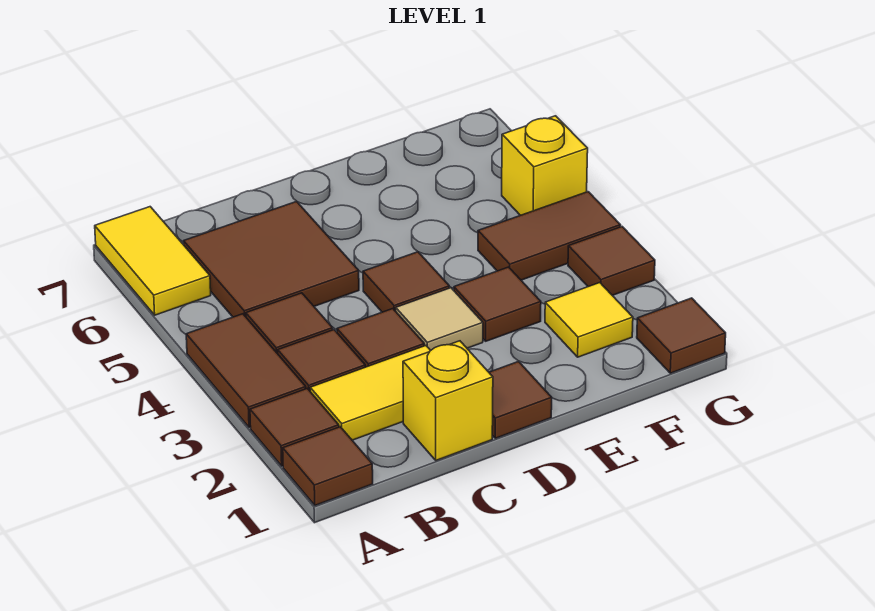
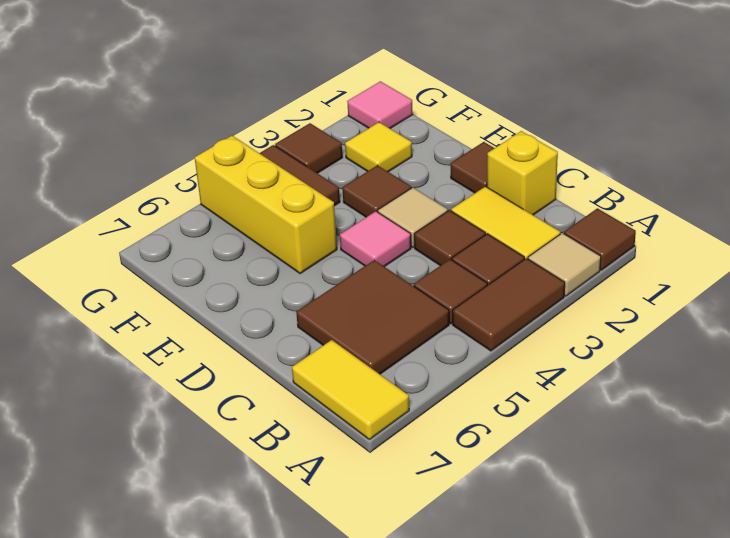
brown tile A2 level 1 -> tan tile A2 level 1
yellow tile A6:A7 level 1 -> yellow tile A7:B7 level 1
brown tile D4 level 1 -> pink tile D4 level 1
brown tile G1 level 1 -> pink tile G1 level 1
yellow brick G5 level 1 -> yellow brick E5:G5 level 1

